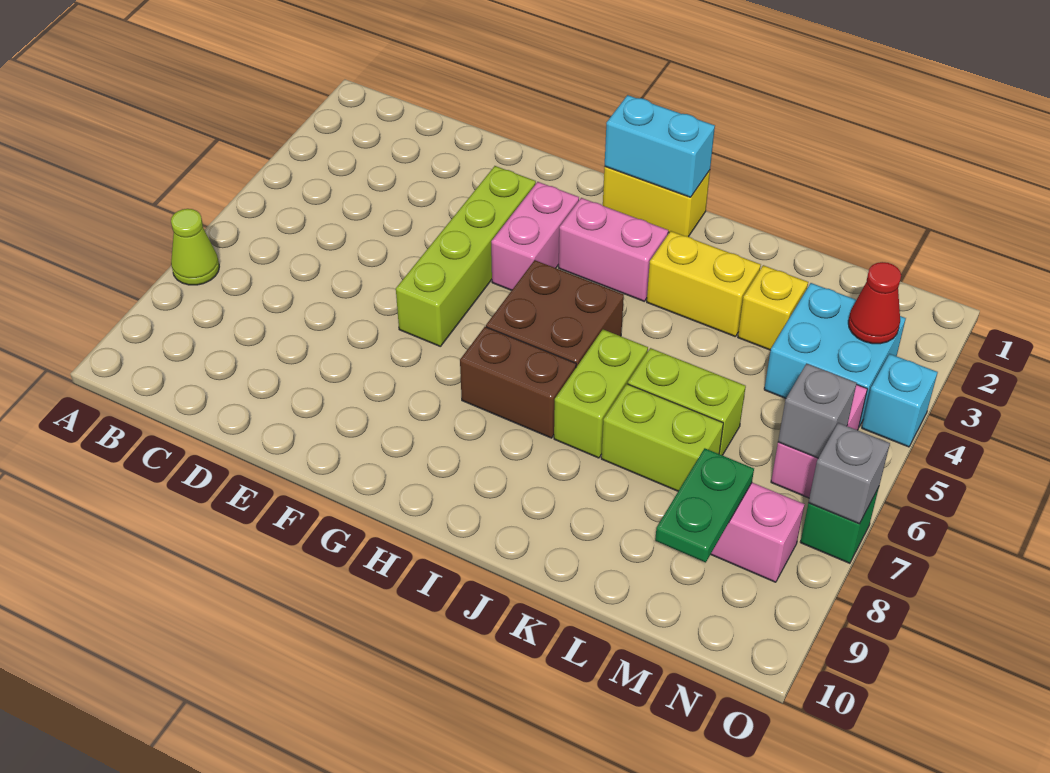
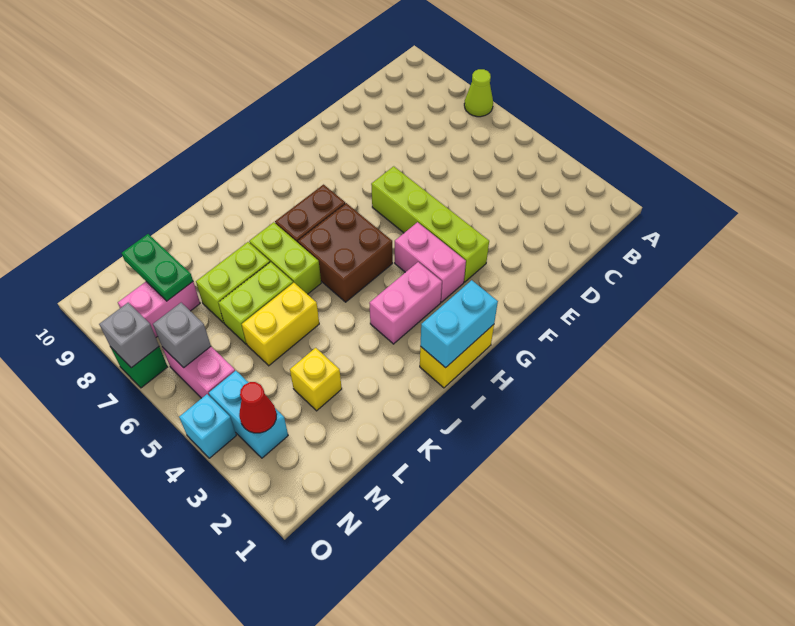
yellow brick J3:K3 level 1 -> yellow brick K5:L5 level 1
cyan brick M3:N4 level 1 -> cyan brick N3:N4 level 1

